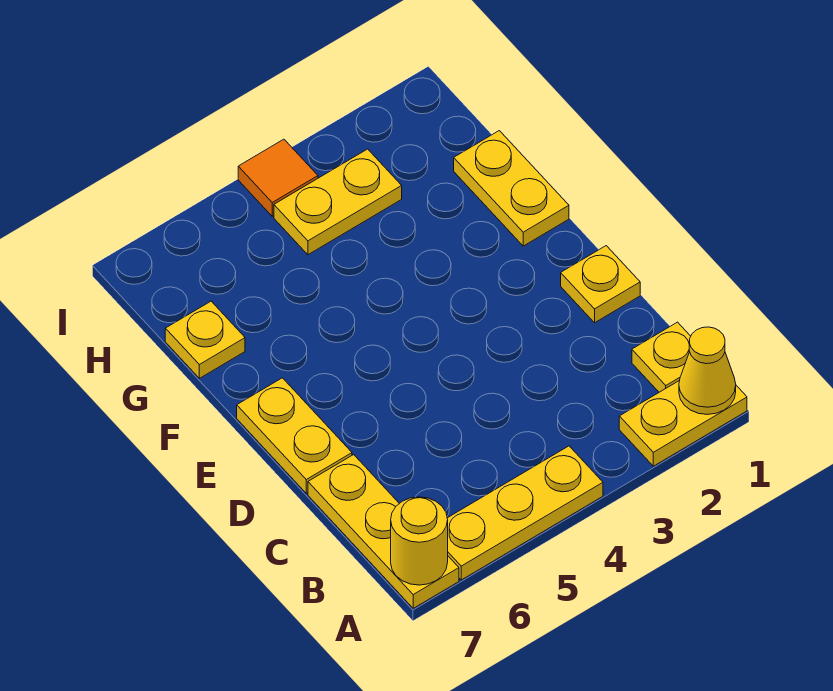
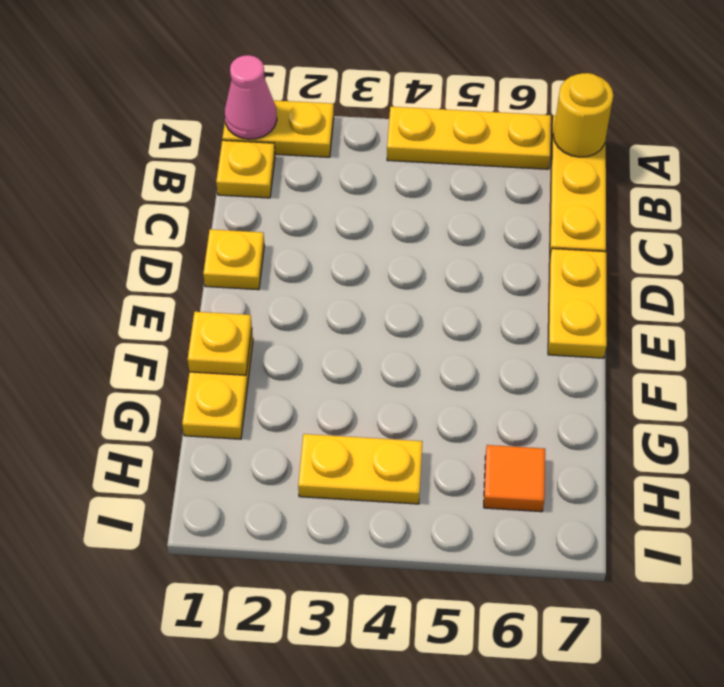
yellow cone A1 level 2 -> pink cone A1 level 2
yellow plate G7 level 1 -> yellow plate F1 level 2
orange tile I4 level 1 -> orange tile H6 level 1

